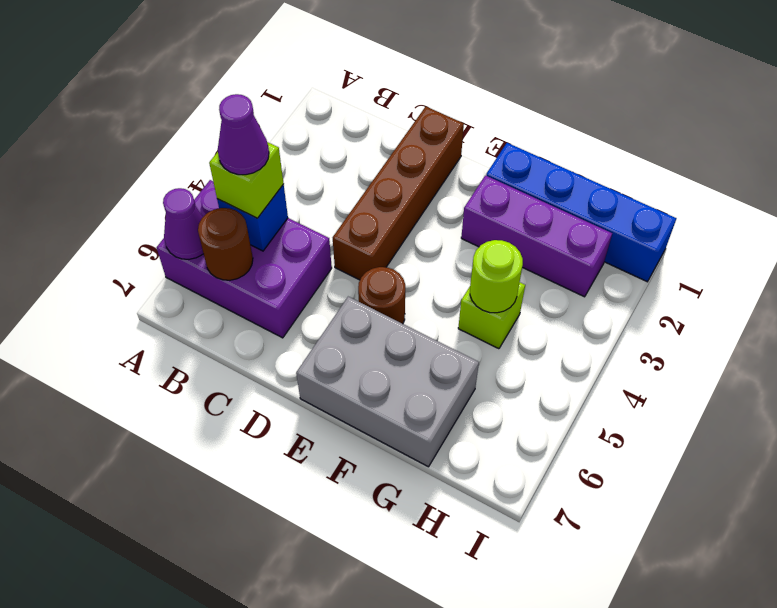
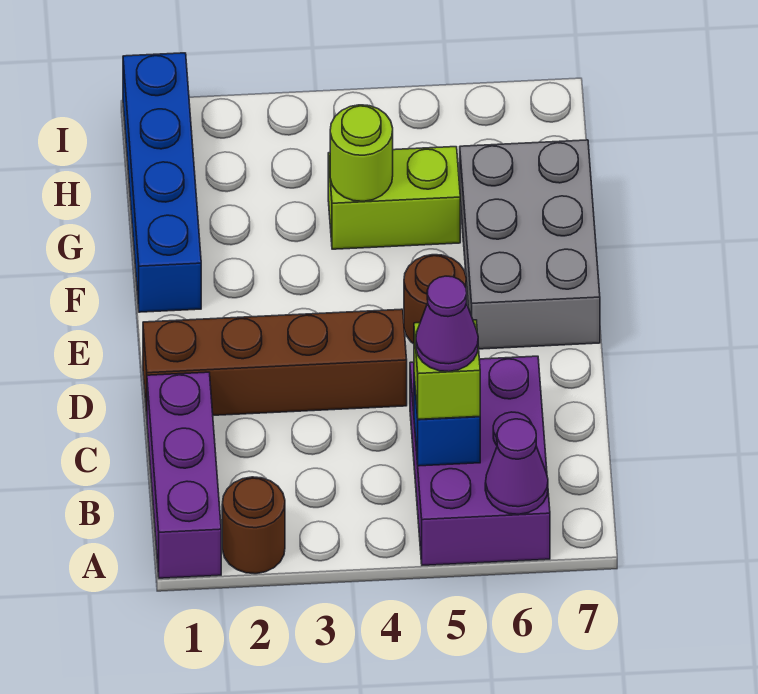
brown round brick B6 level 2 -> brown round brick A2 level 1
purple brick F2:H2 level 1 -> purple brick A1:C1 level 1
lime brick G4 level 1 -> lime brick G4:G5 level 1

